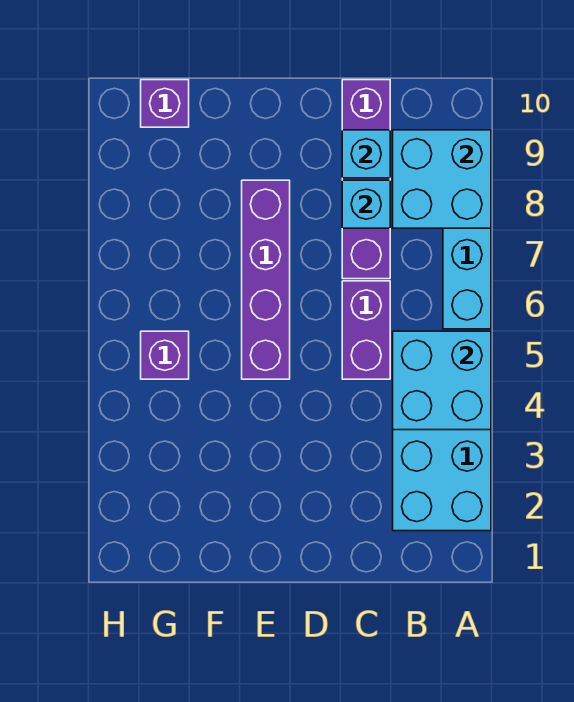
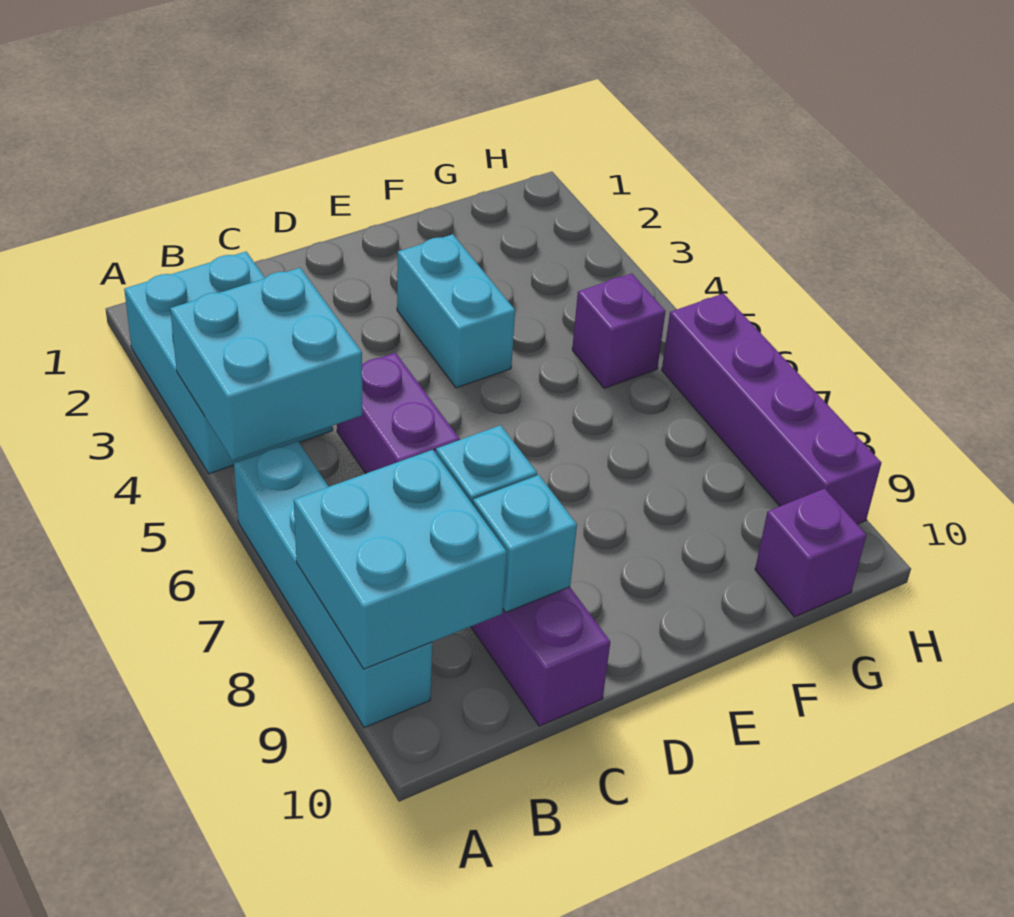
none -> cyan brick E3:E4 level 1
purple brick E5:E8 level 1 -> purple brick H6:H9 level 1

